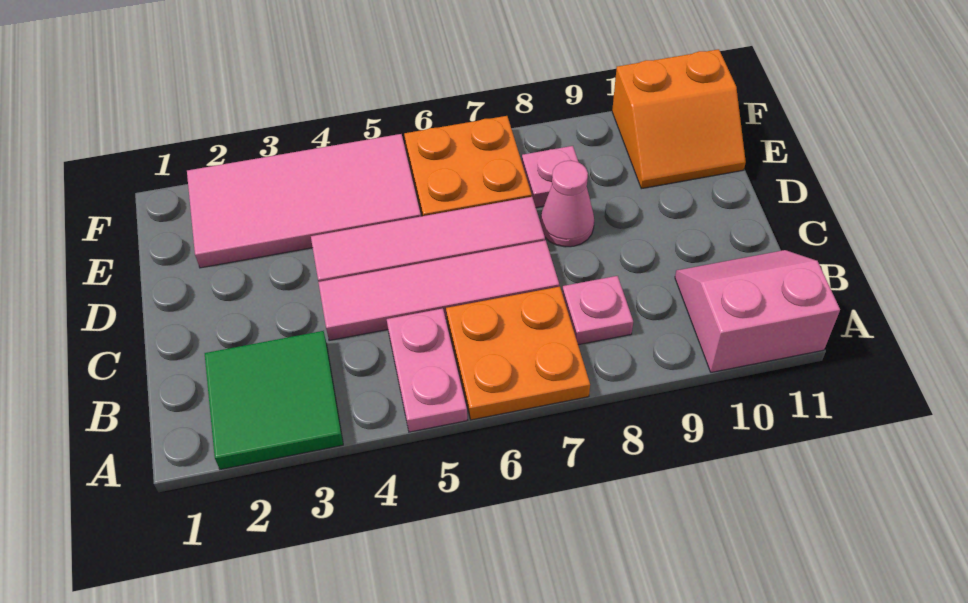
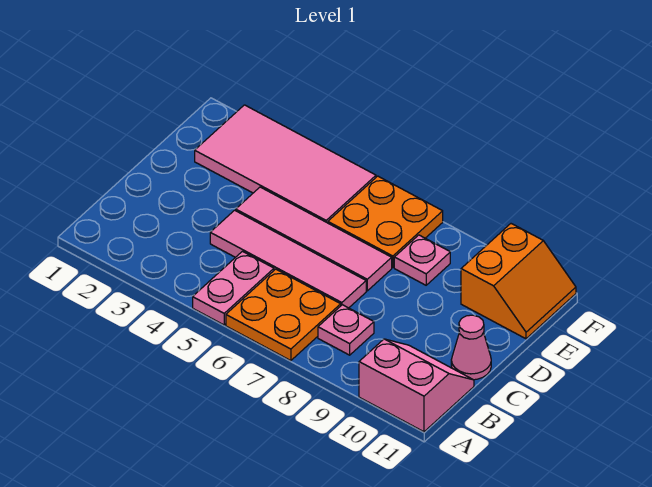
green tile A2:B3 level 1 -> none
pink cone D8 level 1 -> pink cone C11 level 1
orange slope E10:F11 level 1 top F -> orange slope E10:F11 level 1 top 10

